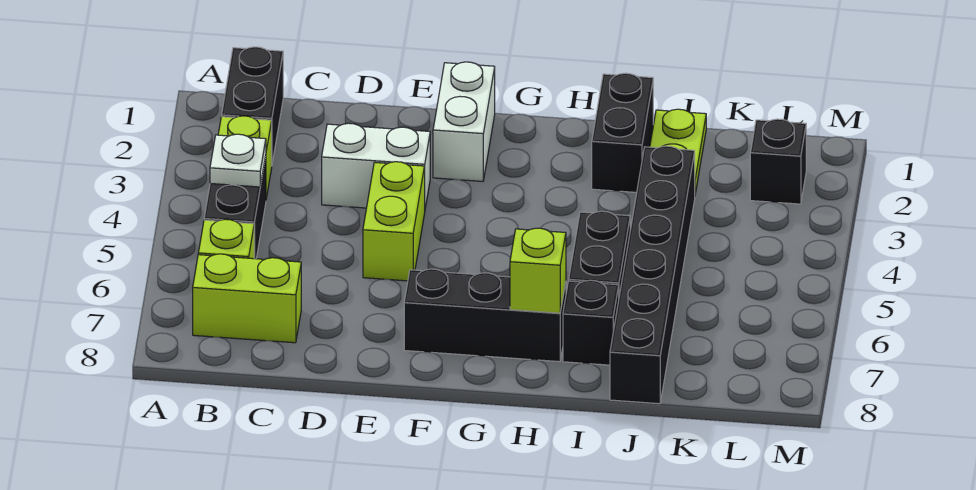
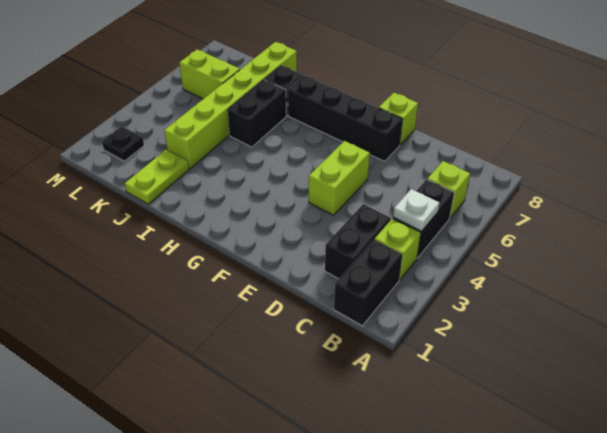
lime brick B7:C7 level 1 -> lime brick K6:L6 level 1
white brick D3:E3 level 1 -> none
white brick F1:F2 level 1 -> none
black brick F7:H7 level 1 -> black brick E7:H7 level 1
lime brick H7 level 2 -> lime brick E8 level 1
black brick I1:I2 level 1 -> black brick C2:C3 level 1
black brick J3:J8 level 1 -> lime brick J3:J8 level 1
black brick L2 level 1 -> black plate L2 level 1

